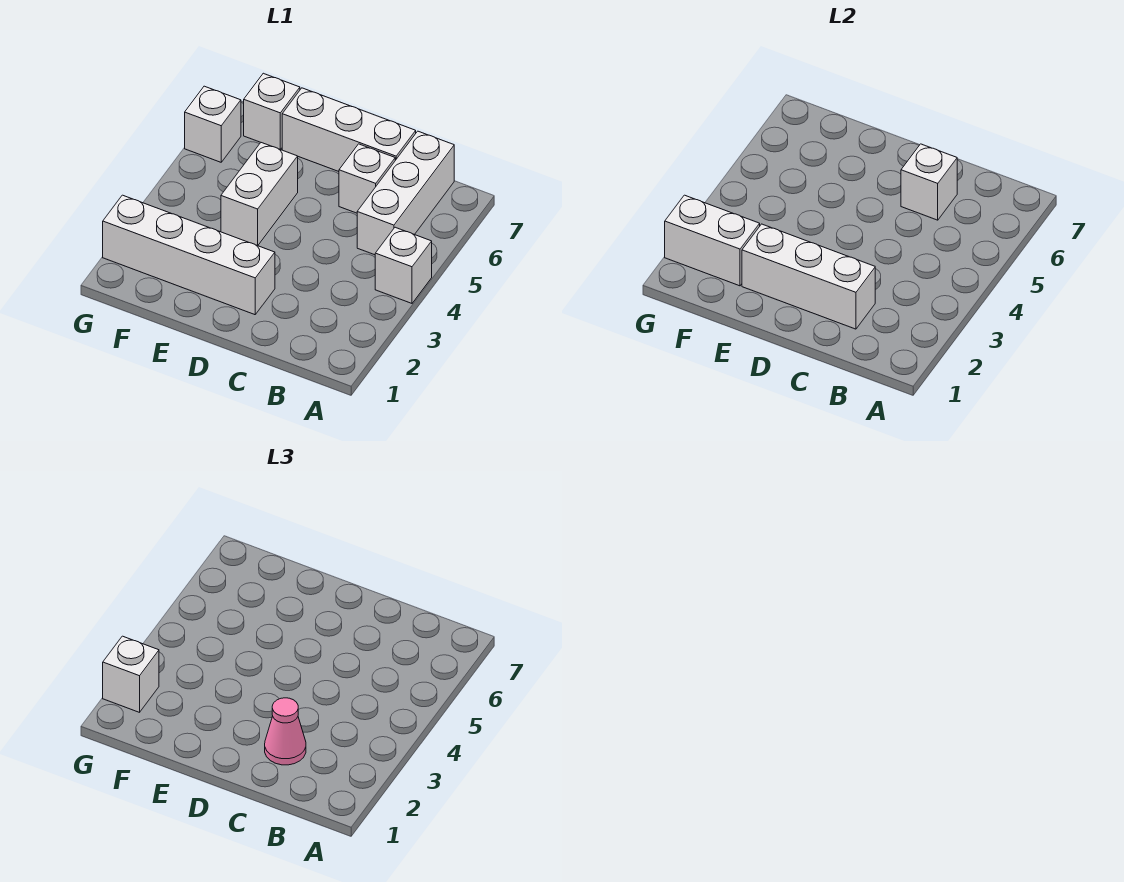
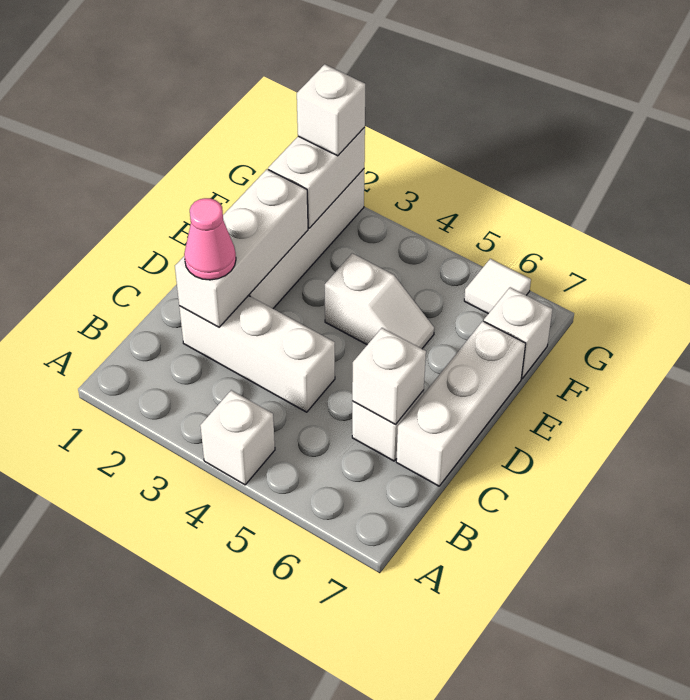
white brick B5:B7 level 1 -> white brick C2:C4 level 1
white brick E4:E5 level 1 -> white slope E4:E5 level 1 top 4
white brick G6 level 1 -> white tile G6 level 1

